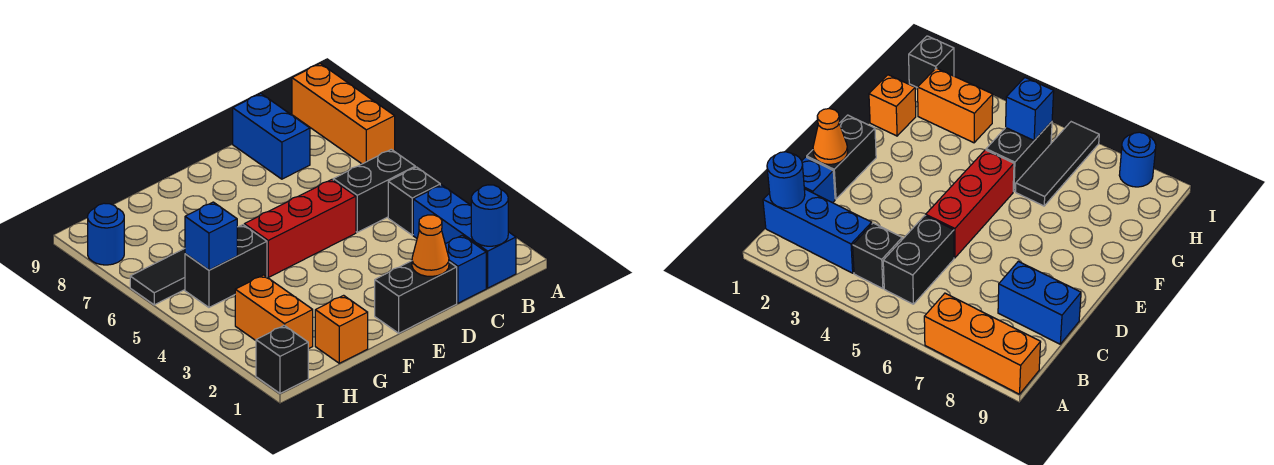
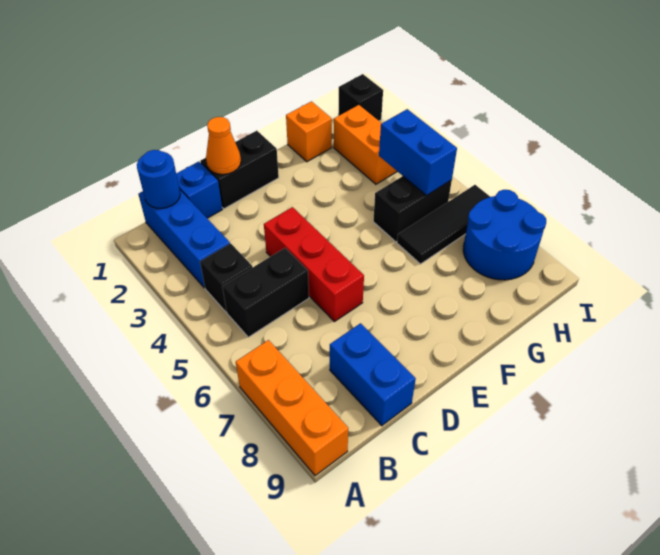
red brick D5:F5 level 1 -> red brick D4:D6 level 1
blue brick H5 level 2 -> blue brick H4:H5 level 2
blue round brick I8 level 1 -> blue round brick H7:I8 level 1

